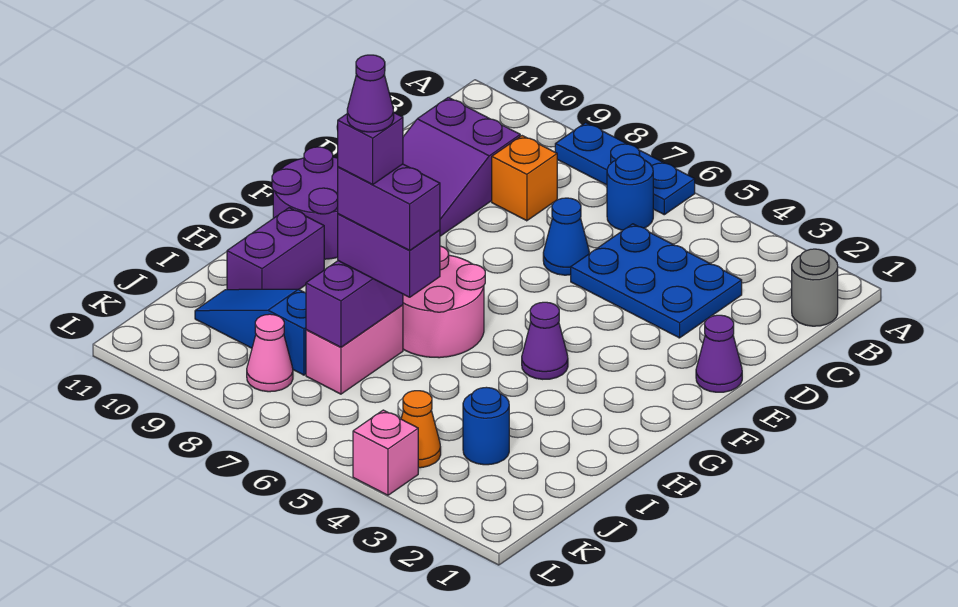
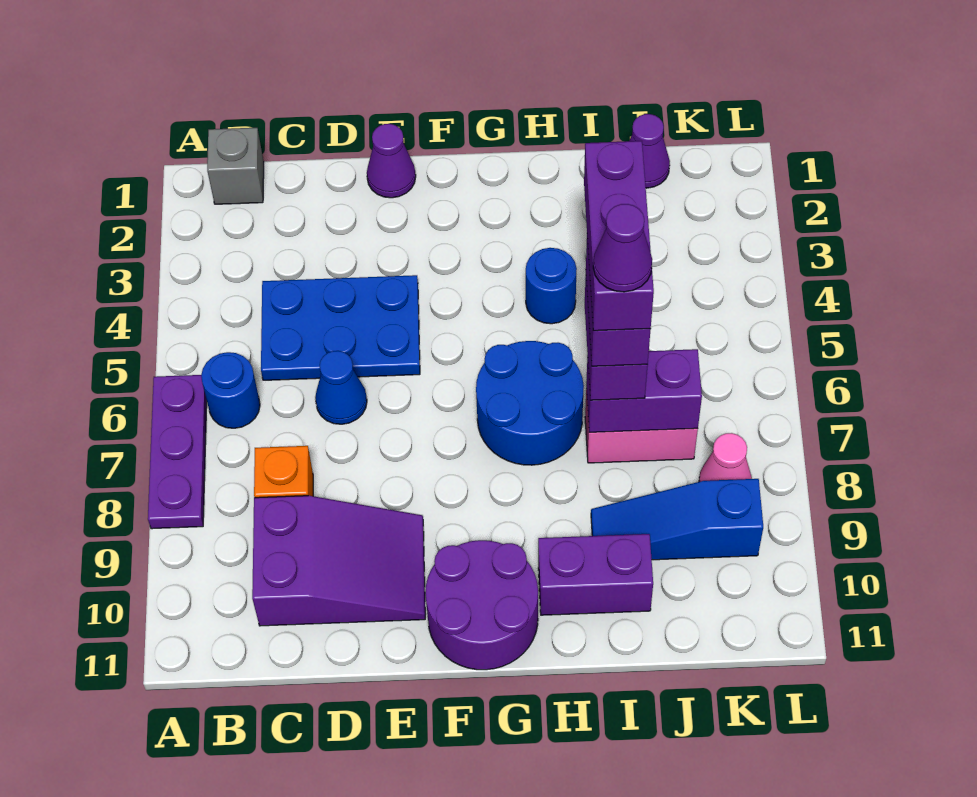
blue plate A6:A8 level 1 -> purple plate A6:A8 level 1
grey round brick B1 level 1 -> grey brick B1 level 1
blue plate C3:D5 level 1 -> blue plate C4:E5 level 1
purple cone G4 level 1 -> purple cone J1 level 1
pink round brick G6:H7 level 1 -> blue round brick G6:H7 level 1
purple brick I7 level 5 -> purple brick I5:I7 level 5
blue round brick J3 level 1 -> blue round brick H4 level 1
blue slope J8:J10 level 1 top 8 -> blue slope I9:K9 level 1 top K
orange cone K4 level 1 -> none
pink brick L4 level 1 -> none

